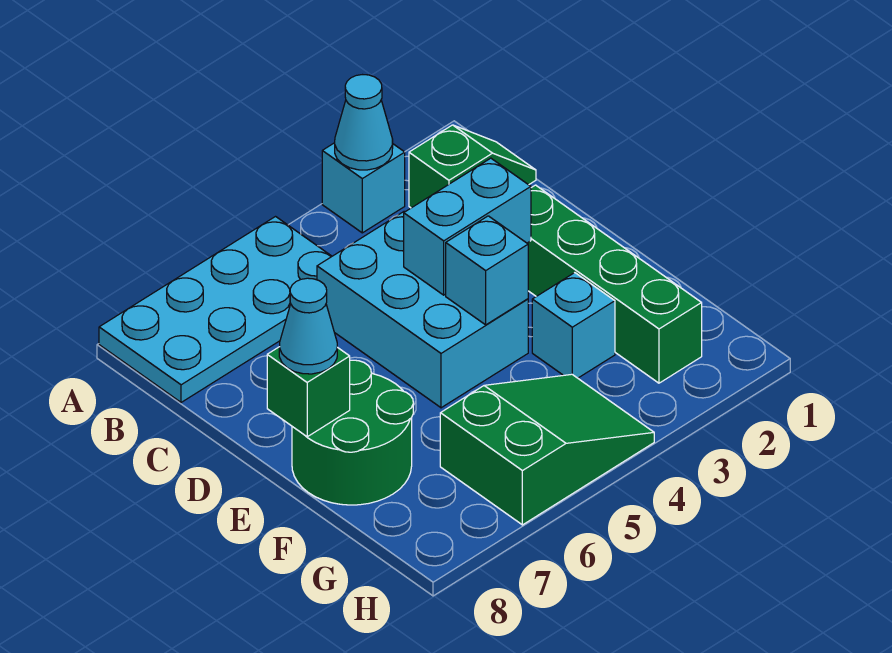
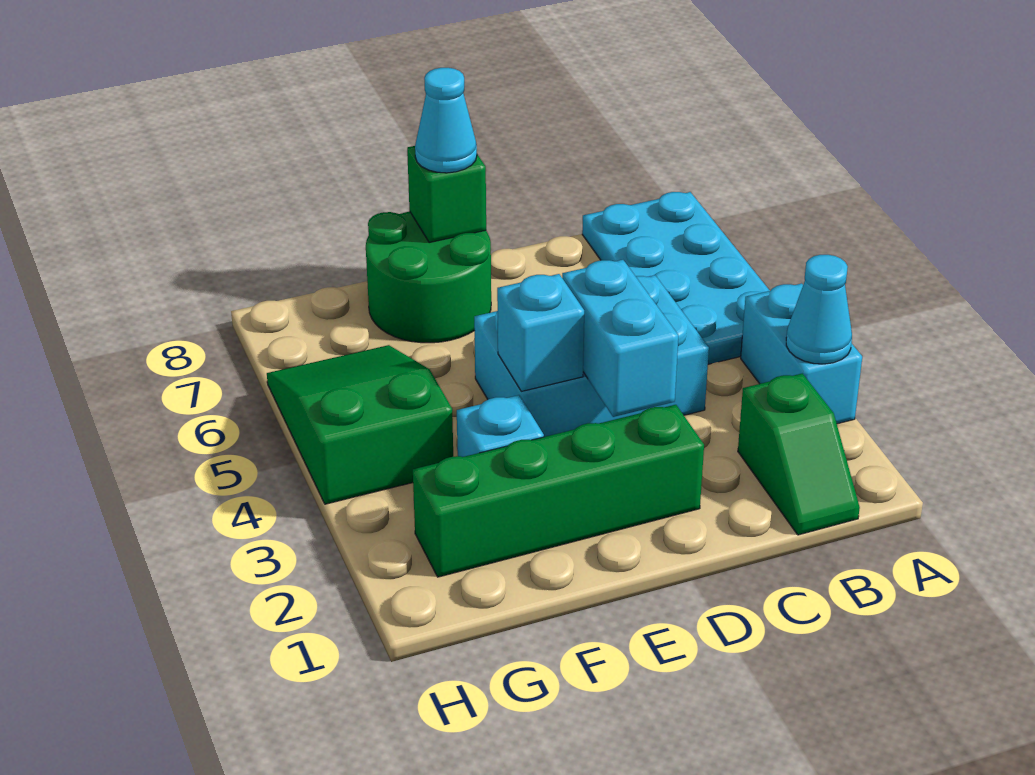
cyan brick A3 level 1 -> cyan brick A3:A4 level 1
green slope G4:H6 level 1 top 6 -> green slope G4:H6 level 1 top 4

